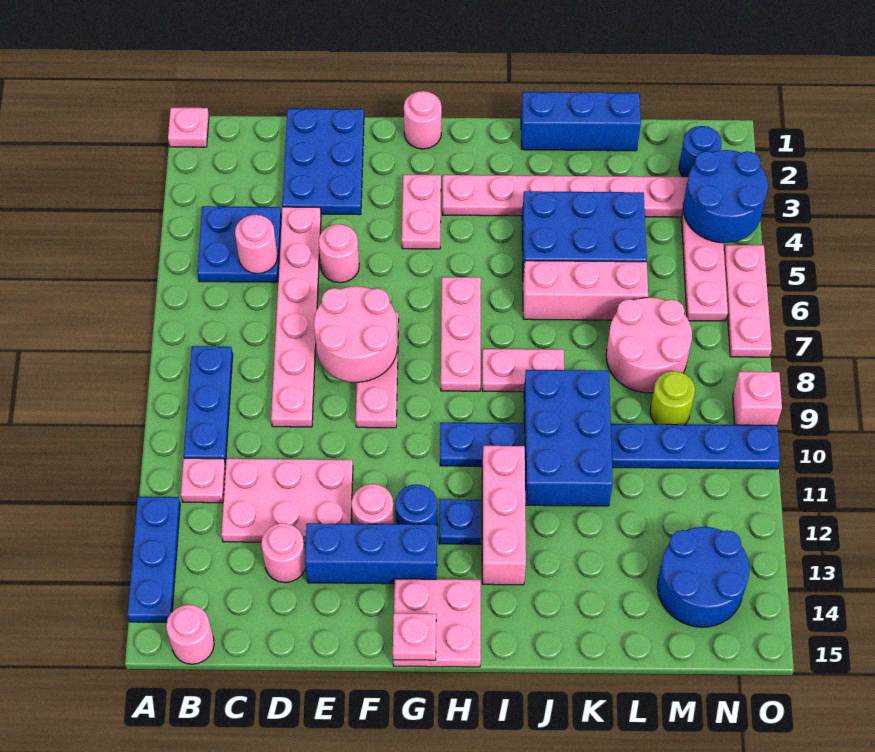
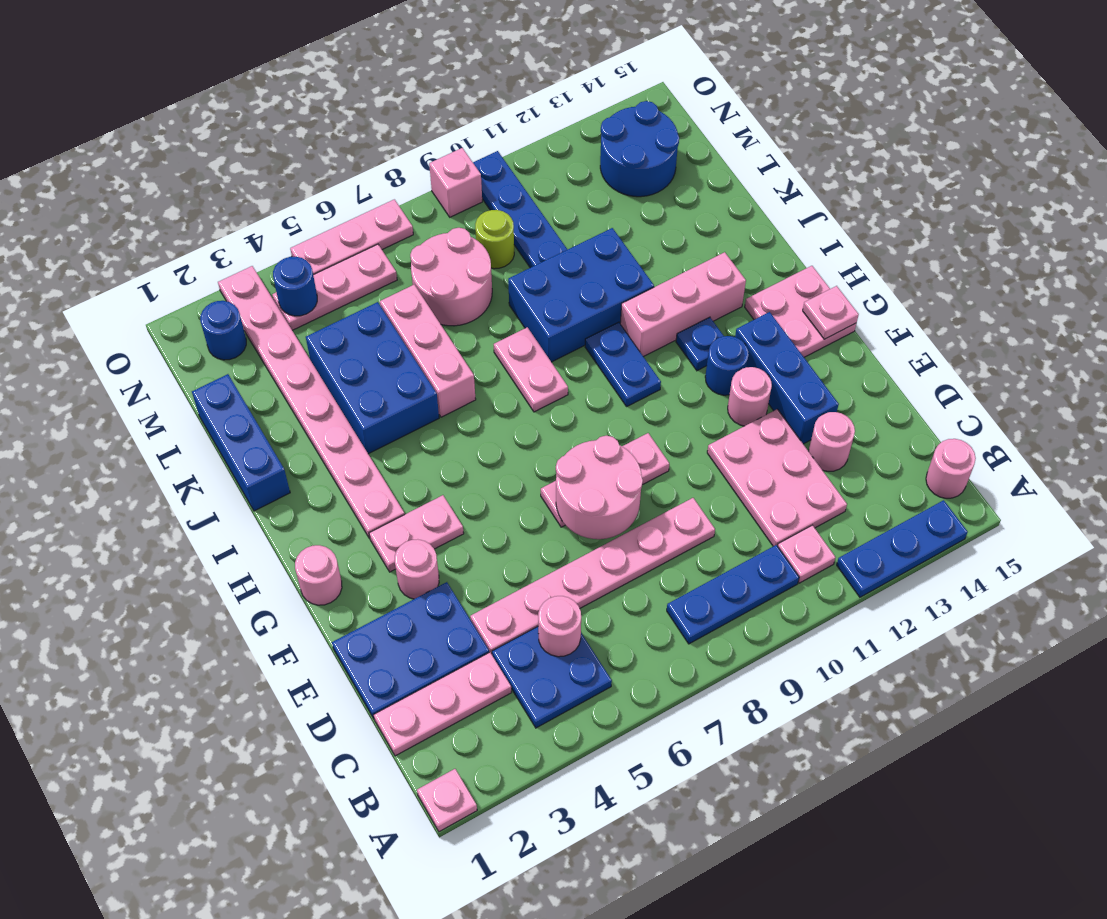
pink round brick E5 level 1 -> pink round brick F3 level 1
pink plate H6:H8 level 1 -> pink plate C1:C3 level 1
blue round brick N3:O4 level 2 -> blue round brick N4 level 2

